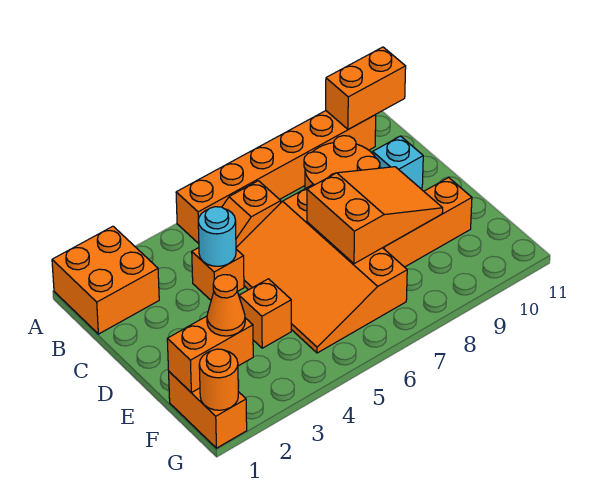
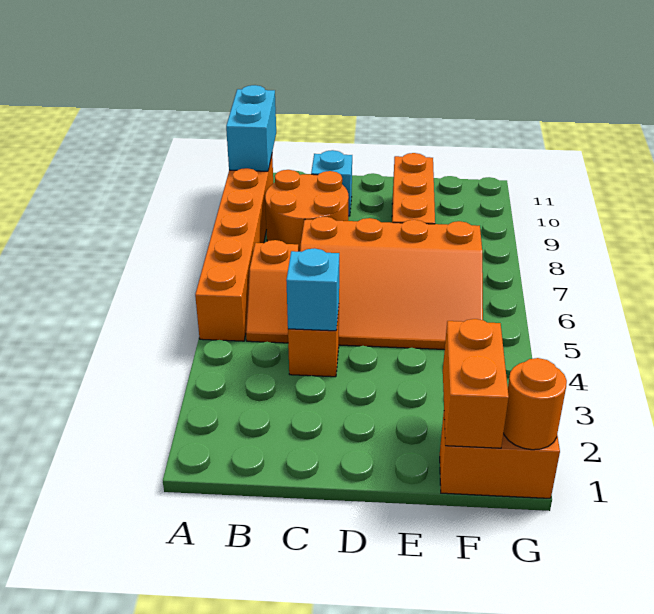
orange brick A1:B2 level 1 -> none
orange brick A10:A11 level 2 -> cyan brick A10:A11 level 2
cyan round brick C4 level 2 -> cyan brick C4 level 2
orange slope D7:E9 level 2 top 7 -> none
orange brick E4 level 1 -> none
orange cone F2 level 3 -> none

